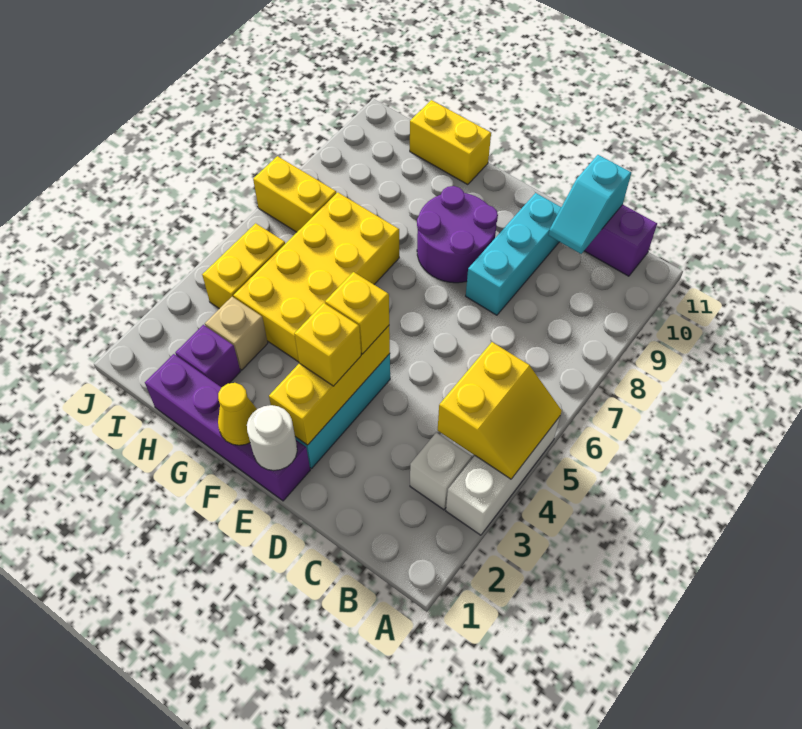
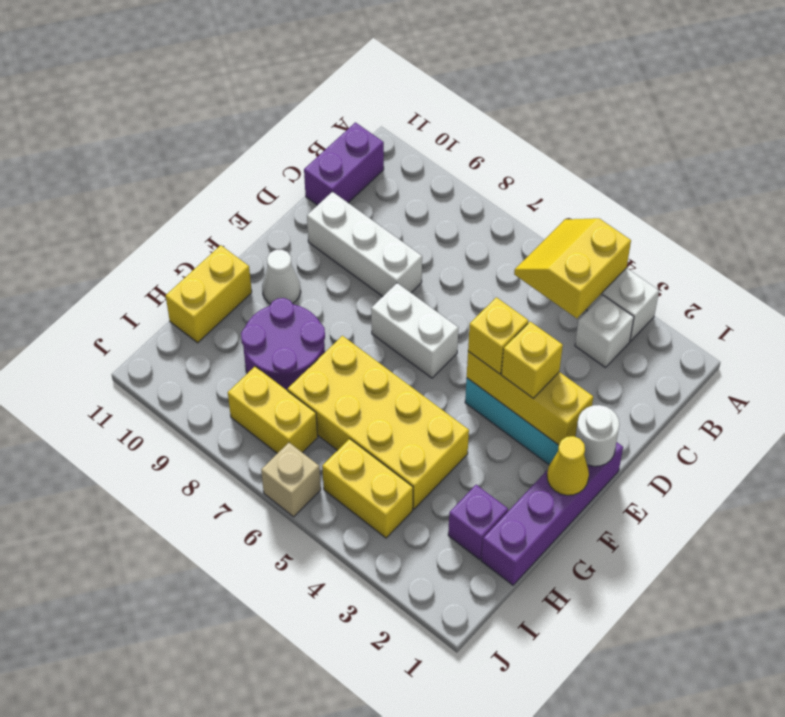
yellow slope A4:B5 level 2 top B -> yellow slope A4:B5 level 2 top 4
cyan slope C10:C11 level 2 top 11 -> none
cyan brick D8:D10 level 1 -> white brick D8:D10 level 1
none -> white brick E6:E7 level 1
purple round brick E8:F9 level 1 -> purple round brick G8:H9 level 1
none -> white cone F10 level 1
tan brick H3 level 1 -> tan brick J6 level 1
yellow brick I7:J7 level 1 -> yellow brick I7:I8 level 1

